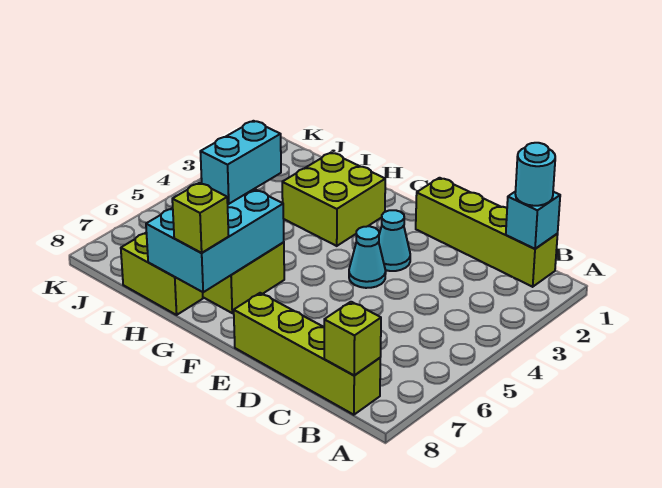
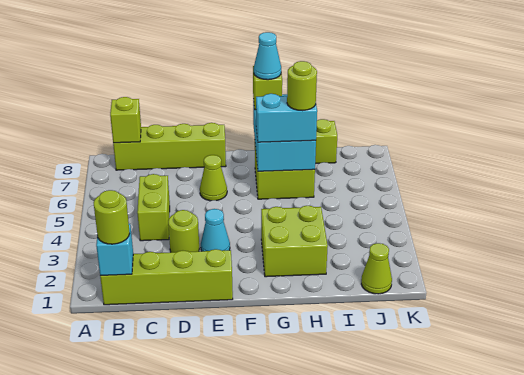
cyan round brick B1 level 3 -> lime round brick B1 level 3
none -> lime brick C4:C5 level 1
none -> lime round brick D3 level 1
cyan cone E4 level 1 -> cyan cone G8 level 4
none -> lime cone E6 level 1
cyan brick H5:H6 level 3 -> cyan brick G6:H6 level 3
none -> lime round brick H6 level 4
none -> lime cone J1 level 1

